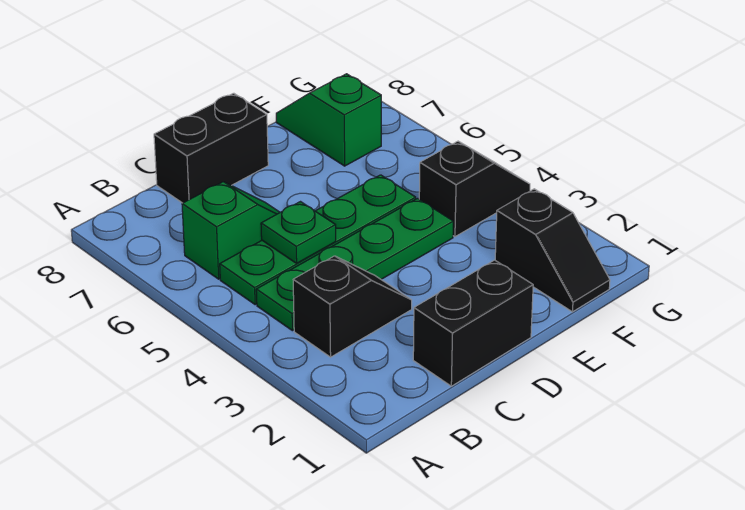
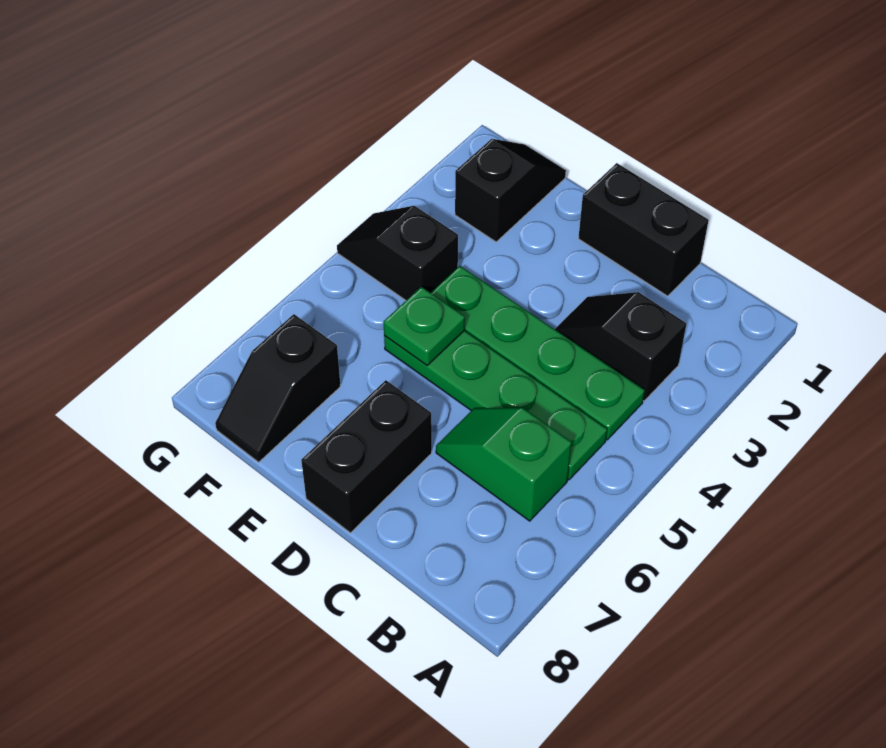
green plate C5 level 2 -> green plate E5 level 2
black brick C8:D8 level 1 -> black brick D7:D8 level 1
green slope F7:F8 level 1 top 7 -> black slope F7:F8 level 1 top 7

